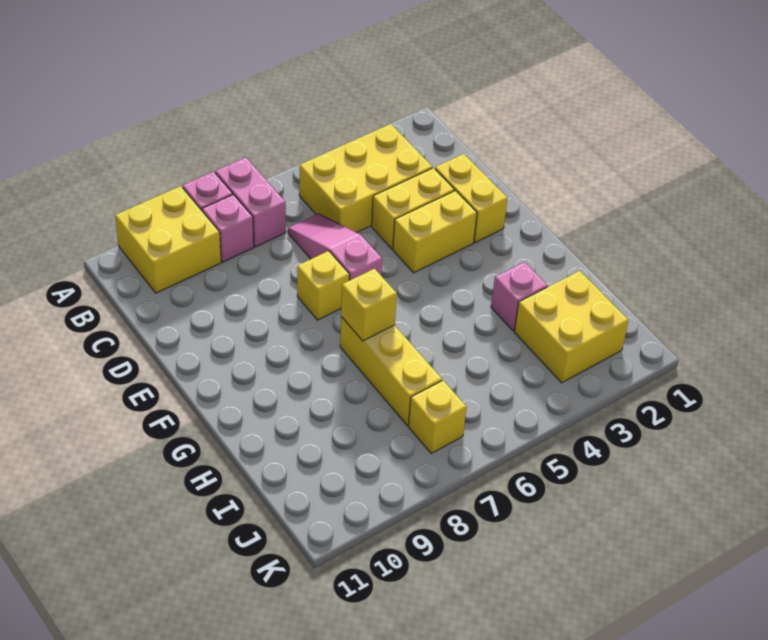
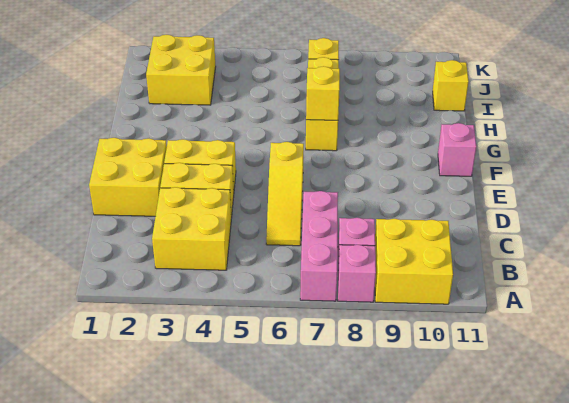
pink brick A7:B7 level 1 -> pink brick A7:C7 level 1
yellow brick B3:C5 level 1 -> yellow brick B3:C4 level 1
pink slope C6:E6 level 1 top E -> yellow slope C6:E6 level 1 top E
yellow brick D2:E2 level 1 -> yellow brick D1:E2 level 1
yellow brick E7 level 1 -> yellow brick I11 level 1
pink brick H3 level 1 -> pink brick F11 level 1

